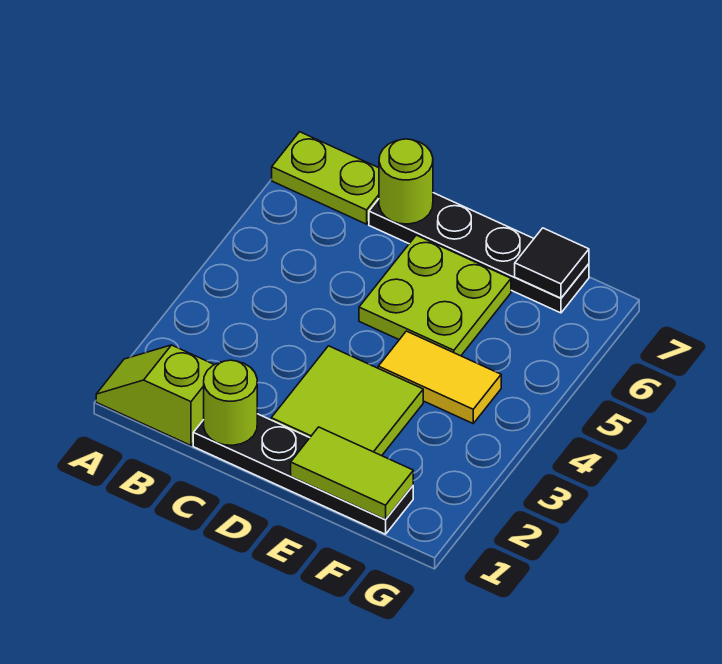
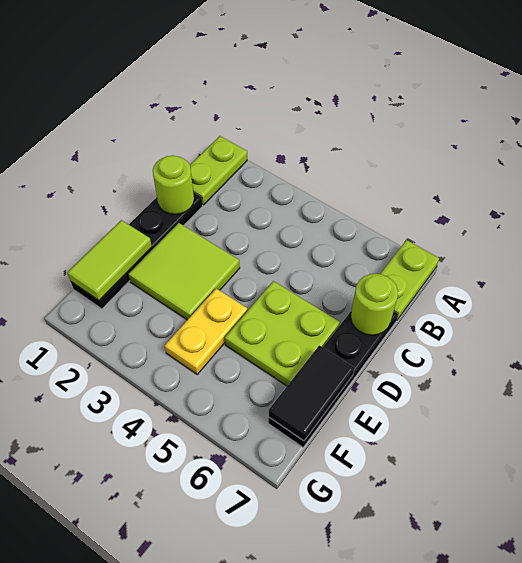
lime slope A1:B1 level 1 top B -> lime plate A1:B1 level 1
yellow tile E4:F4 level 1 -> yellow plate E4:F4 level 1
black tile F7 level 2 -> black tile E7:F7 level 2

